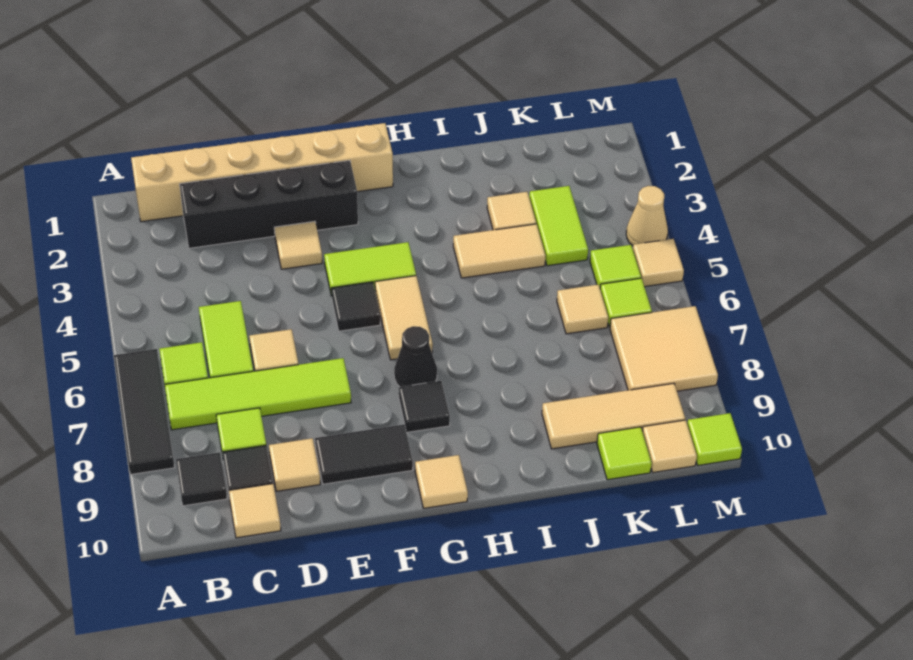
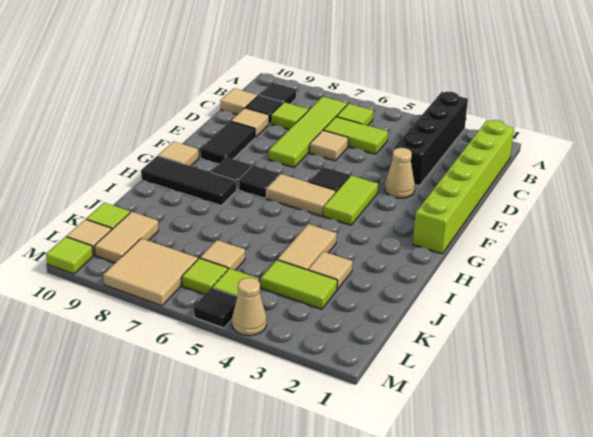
black tile A6:A8 level 1 -> black tile H8:H10 level 1
tan brick B1:G1 level 1 -> lime brick B1:G1 level 1
black brick C2:F2 level 1 -> black brick A3:D3 level 1
tan tile E3 level 1 -> tan cone E3 level 1
black cone G7 level 1 -> black tile G7 level 1
tan tile J9:L9 level 1 -> tan tile K9:L9 level 1
tan tile M5 level 1 -> black tile M5 level 1

